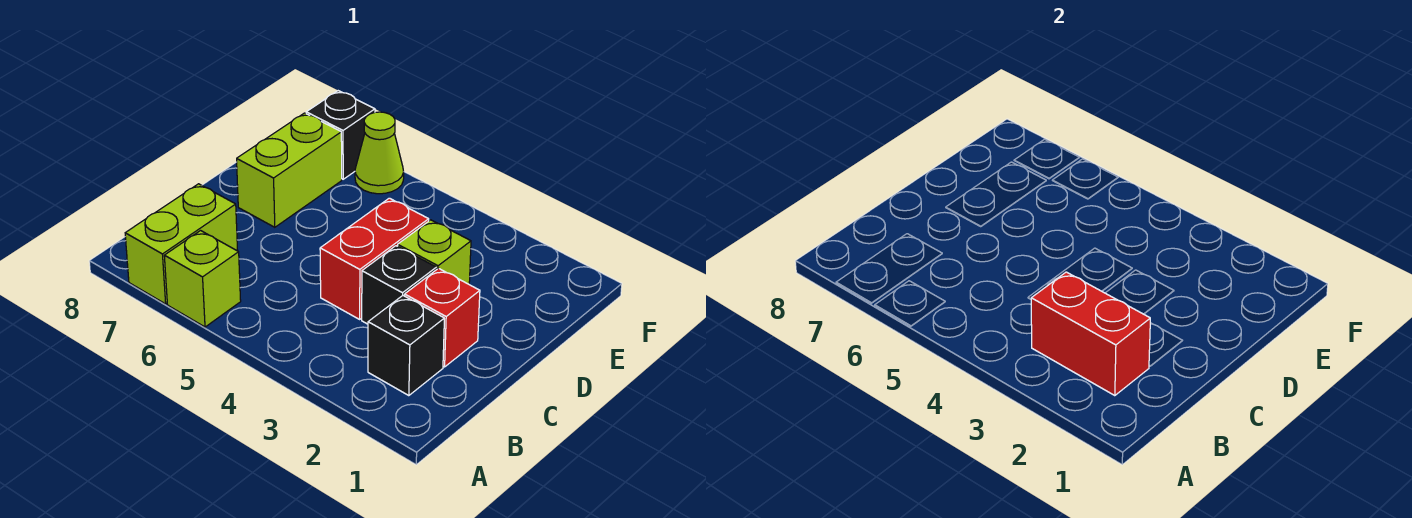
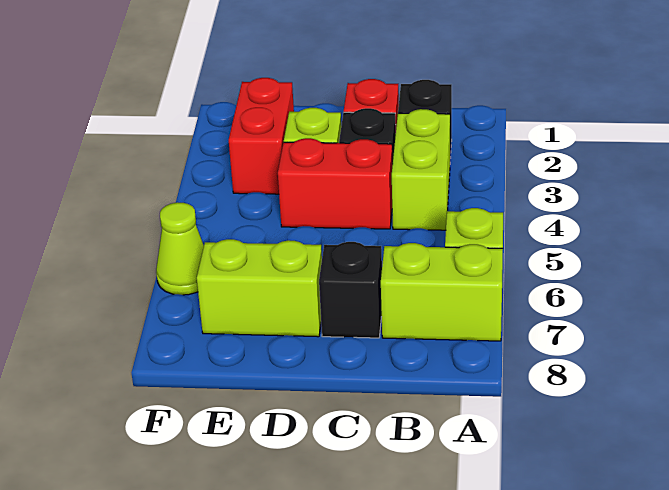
red brick B2:B3 level 2 -> red brick E2:E3 level 1
none -> lime brick B3:B4 level 1
black brick F7 level 1 -> black brick C7 level 1

